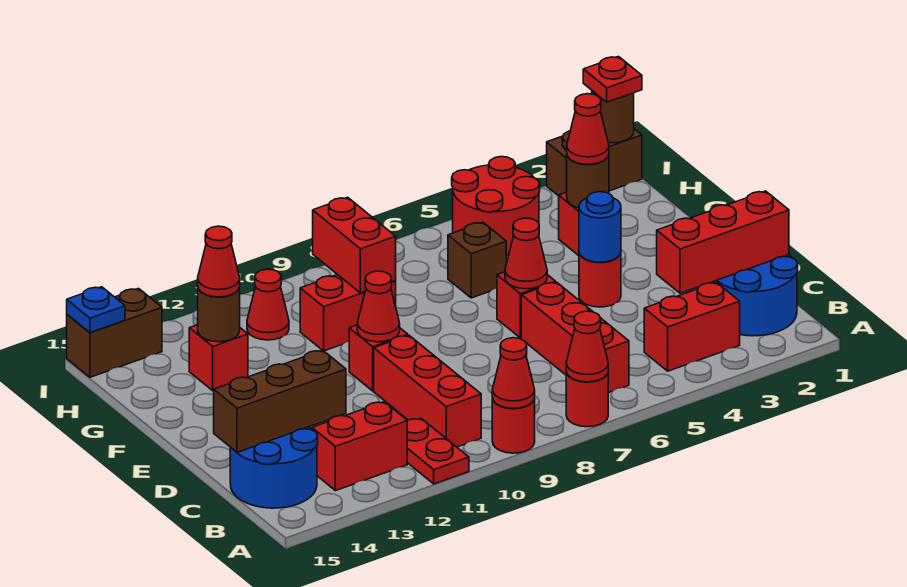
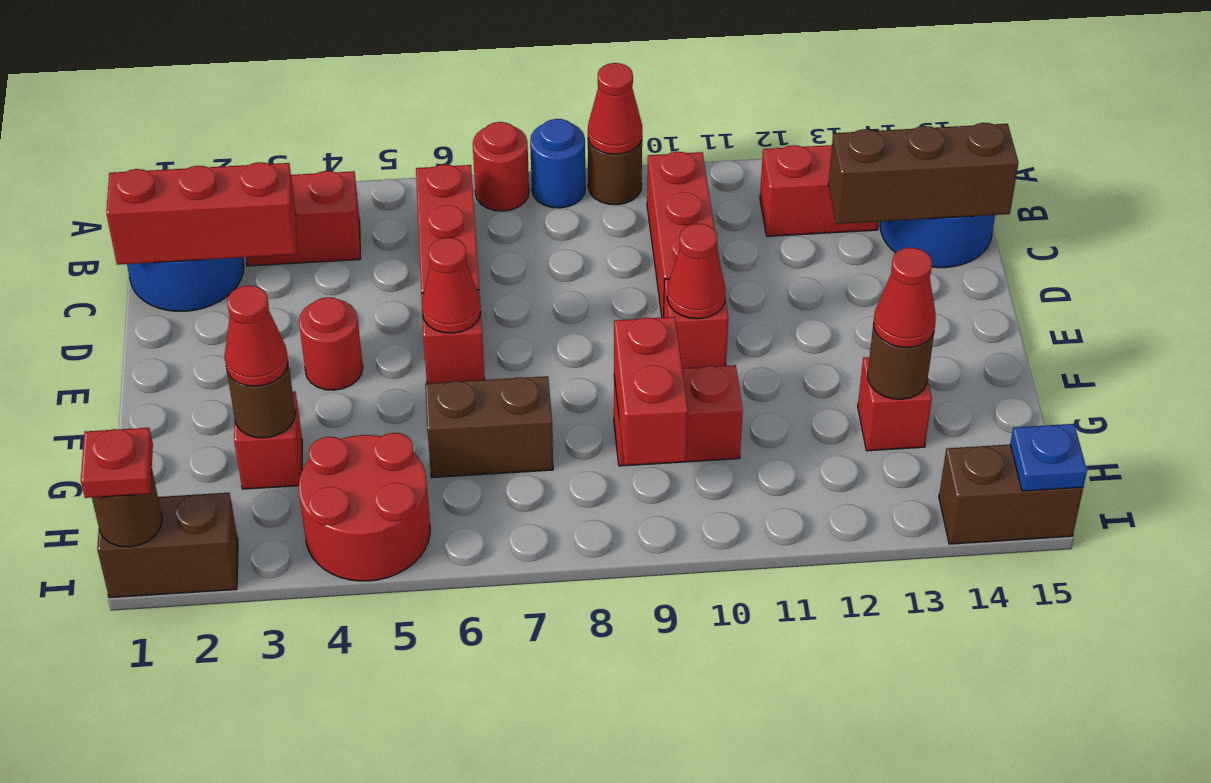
red cone A7 level 2 -> none
red round brick A9 level 1 -> brown round brick A9 level 1
red plate A11:B11 level 1 -> none
blue round brick E4 level 2 -> blue round brick A8 level 1
brown brick G6 level 1 -> brown brick G6:G7 level 1
red cone H11 level 1 -> none

